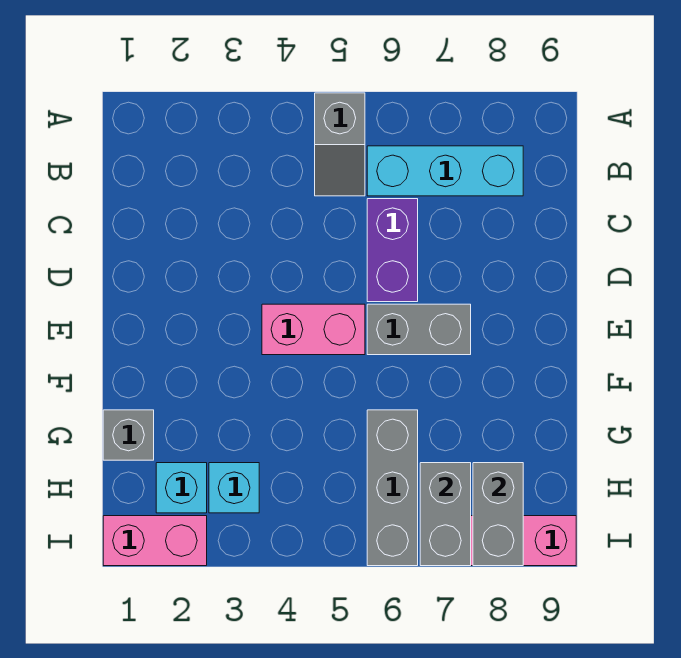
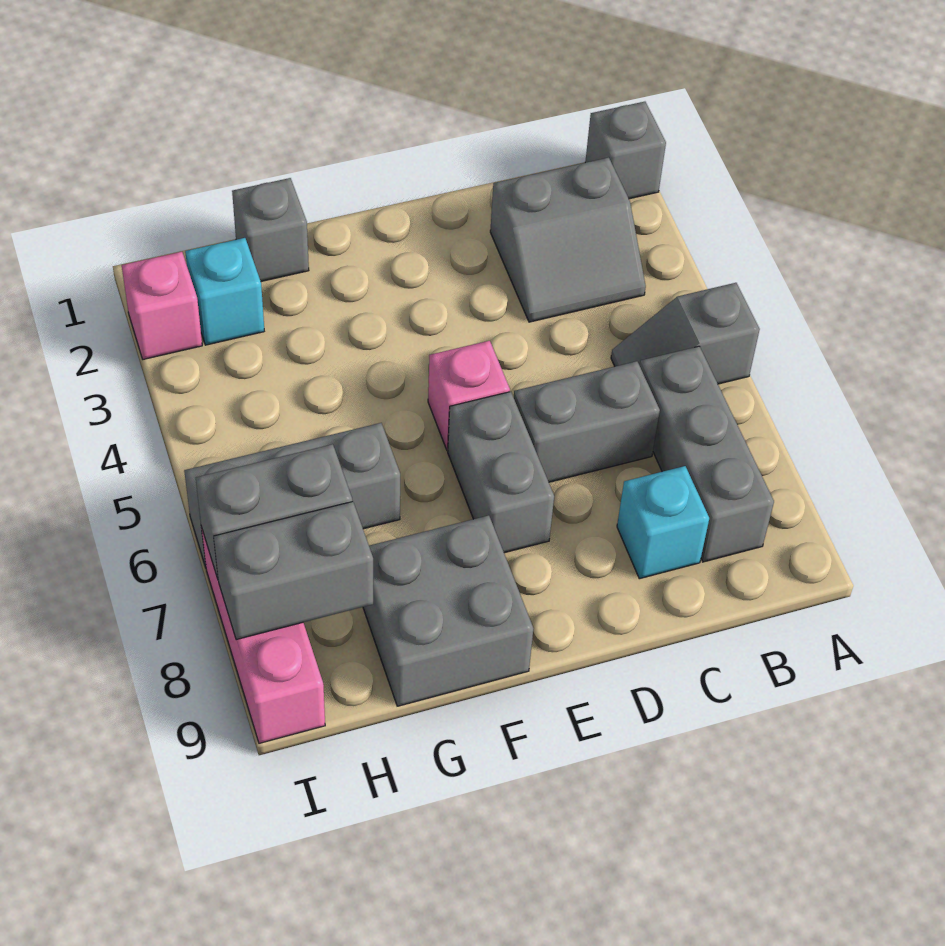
none -> grey brick A1 level 1
none -> grey slope B2:C3 level 1 top 2
cyan brick B6:B8 level 1 -> grey brick B6:B8 level 1
purple brick C6:D6 level 1 -> grey brick C6:D6 level 1
pink brick E4:E5 level 1 -> pink brick E5 level 1
none -> grey brick F8:G9 level 1
cyan brick H3 level 1 -> cyan brick C8 level 1
pink brick I1:I2 level 1 -> pink brick I2 level 1

